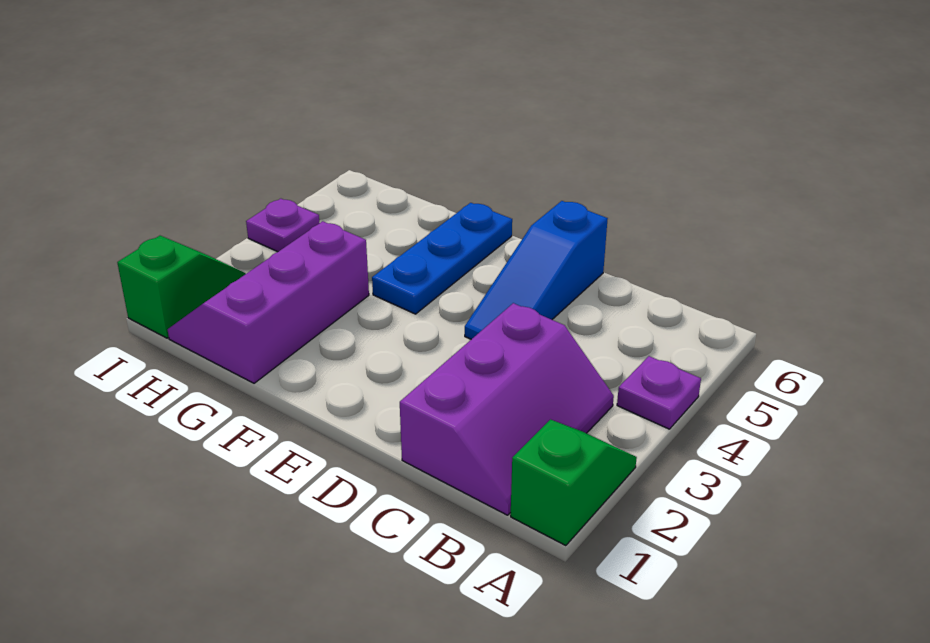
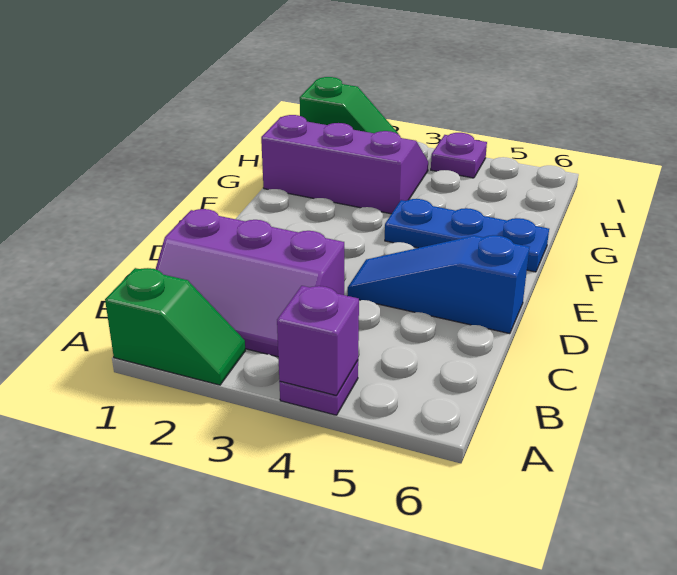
none -> purple brick A4 level 2

